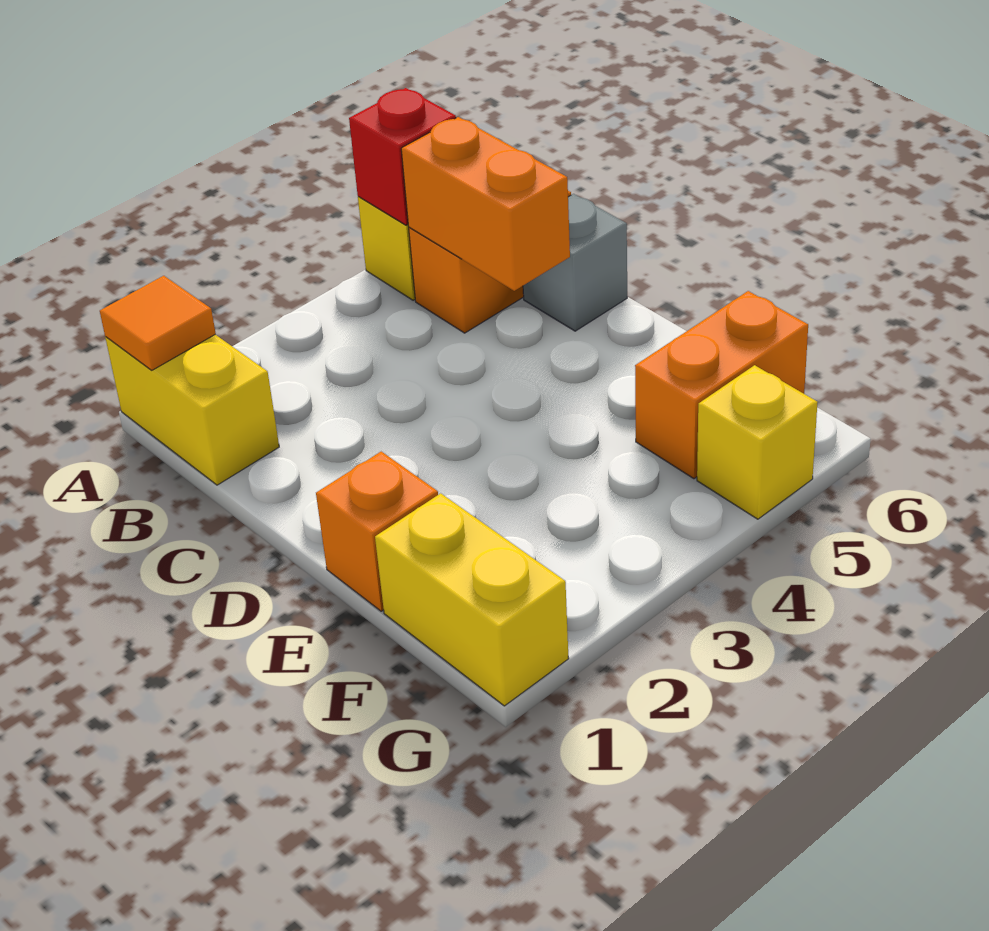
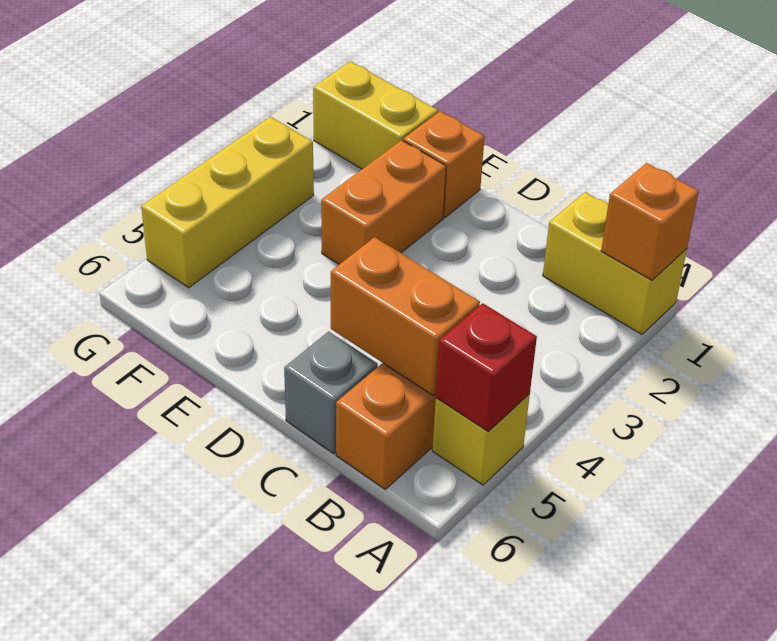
orange tile A1 level 2 -> orange brick A1 level 2
orange brick F5:F6 level 1 -> orange brick E2:E3 level 1
yellow brick G5 level 1 -> yellow brick G3:G5 level 1

